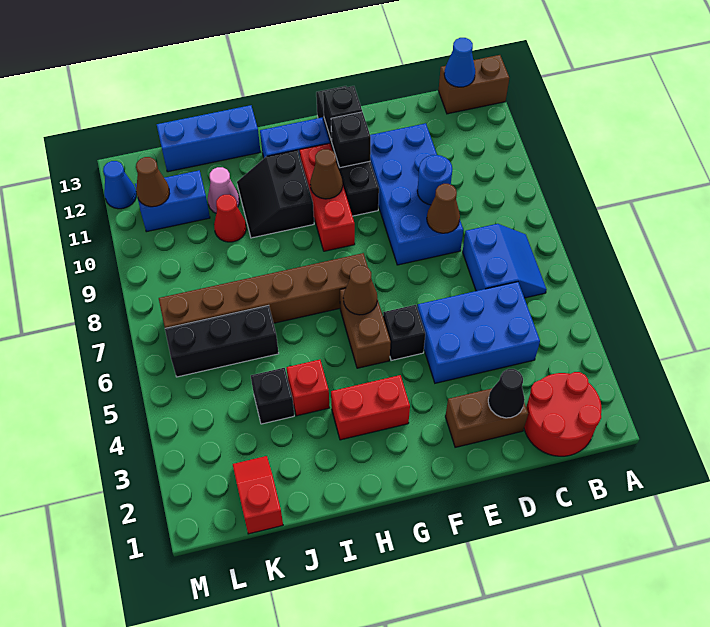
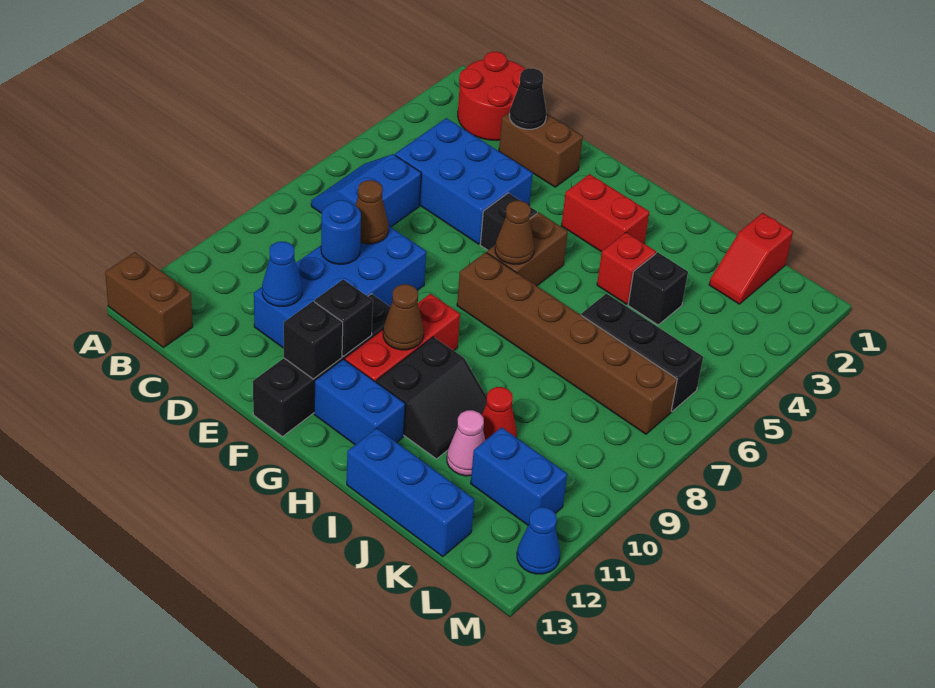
blue cone B13 level 2 -> blue cone D11 level 2
brown cone L11 level 2 -> none

